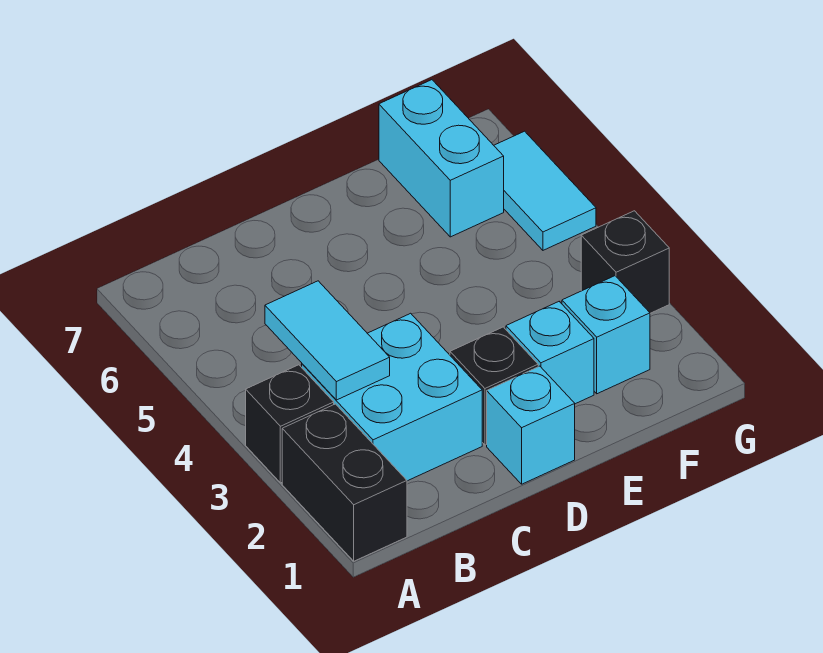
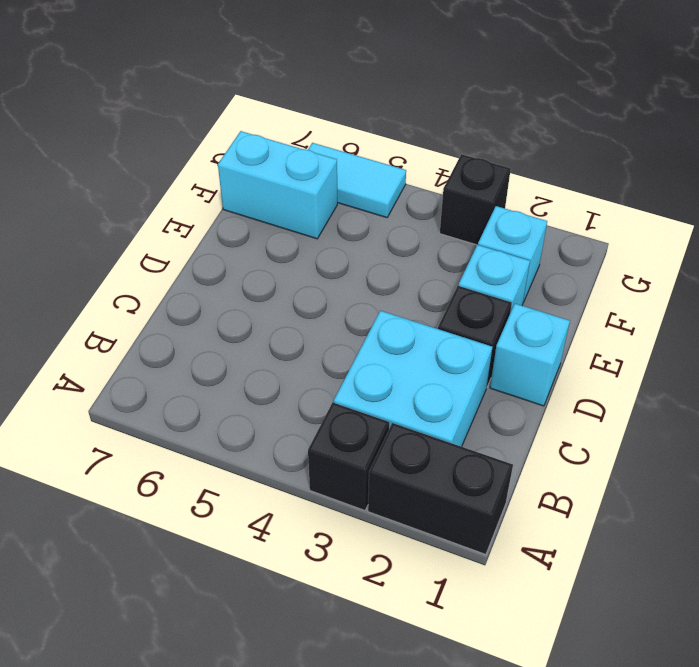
cyan tile B3:B4 level 2 -> none

